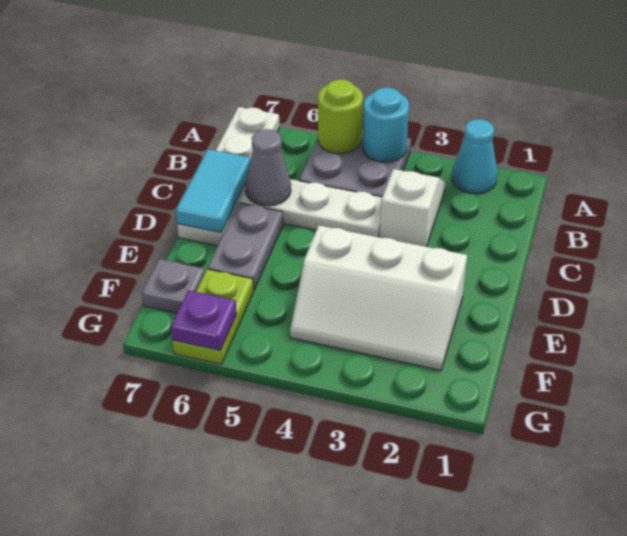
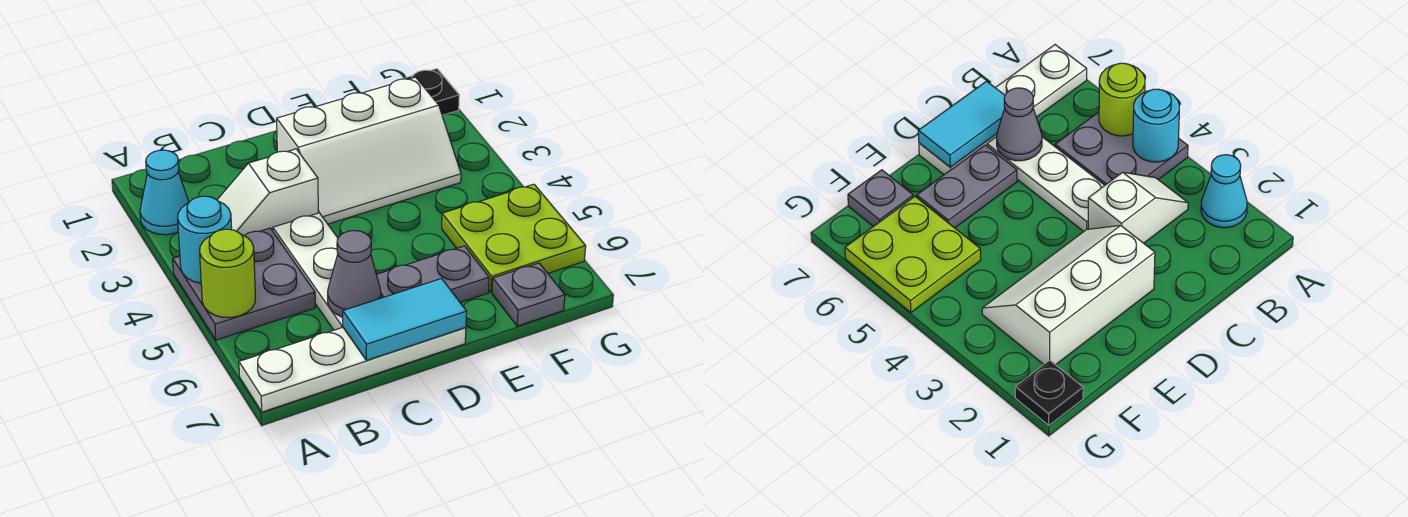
white slope E2:F4 level 1 top E -> white slope D2:F3 level 1 top 2
lime plate F6:G6 level 1 -> lime plate F5:G6 level 1
none -> black plate G1 level 1
purple plate G6 level 2 -> none

